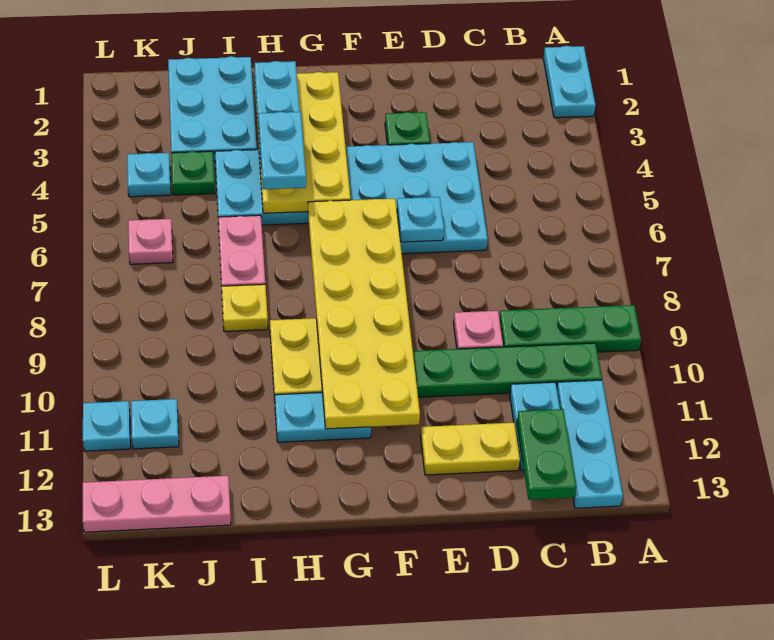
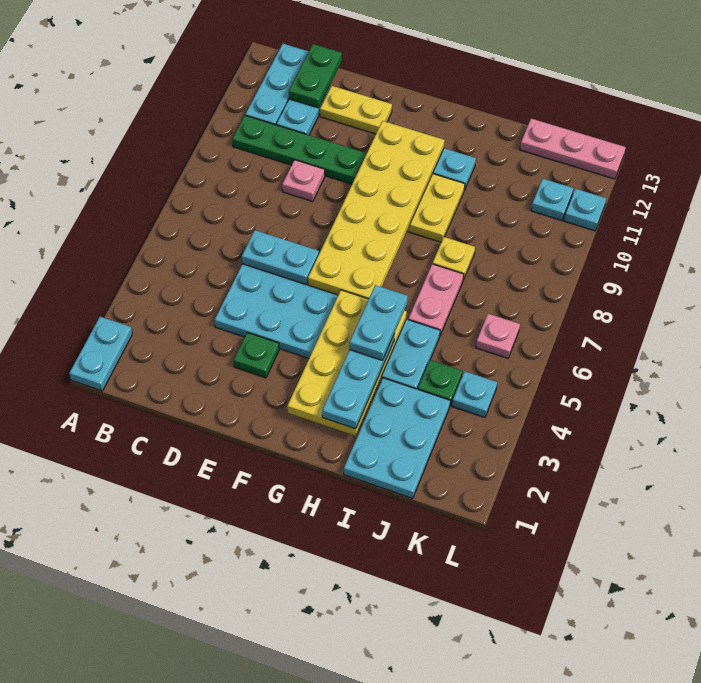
green plate A9:C9 level 1 -> none
cyan plate E6 level 2 -> cyan plate D6:E6 level 2

